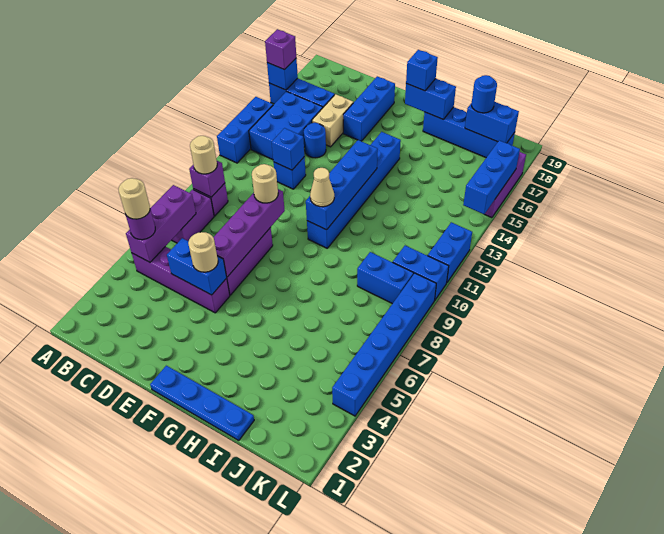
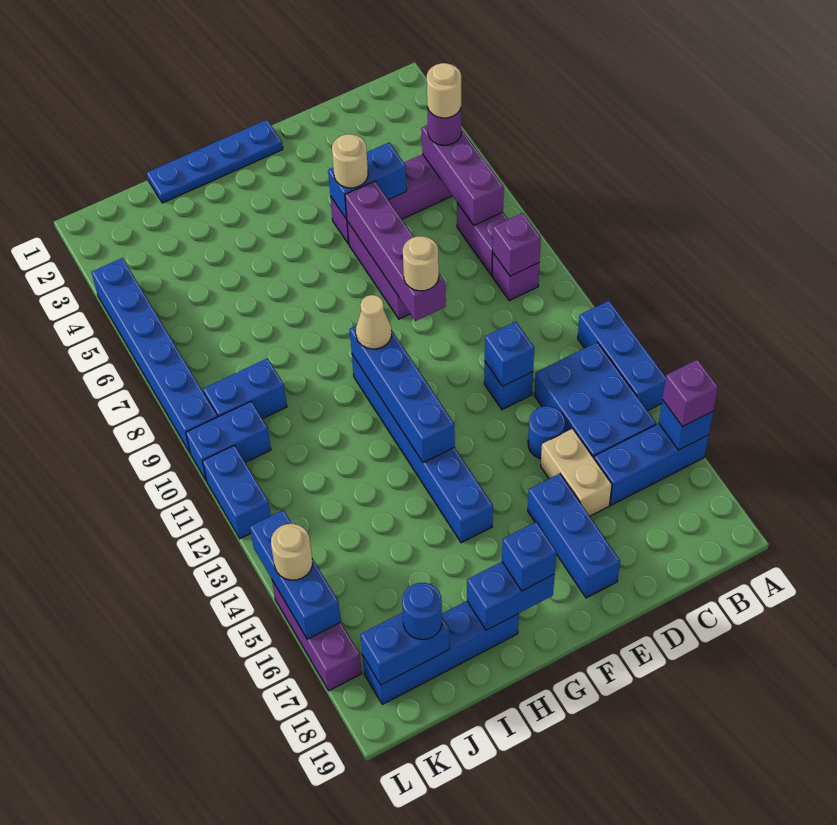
tan round brick B9 level 3 -> tan round brick L15 level 3

